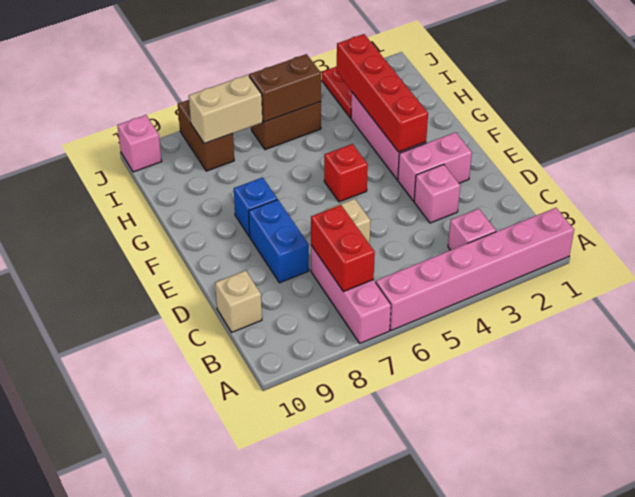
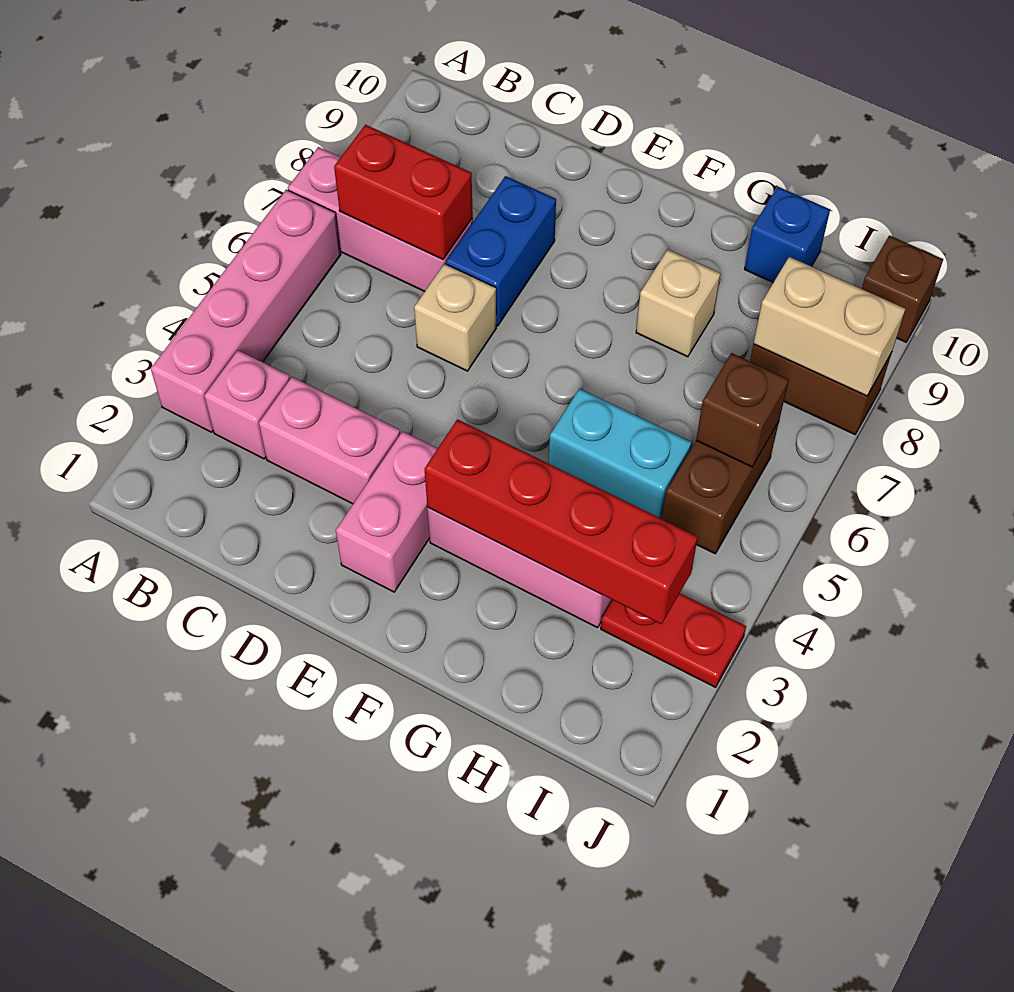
pink brick A1:A6 level 1 -> pink brick A3:A6 level 1
tan brick C10 level 1 -> tan brick G8 level 1
pink brick D3 level 1 -> pink brick C3:D3 level 1
blue brick D8:E8 level 1 -> blue brick D7:D8 level 1
red brick F5 level 1 -> none
blue brick F8 level 1 -> blue brick H10 level 1
none -> cyan brick G5:H5 level 1
brown brick I5:I6 level 2 -> brown brick I6 level 2
tan brick I7:I8 level 2 -> tan brick I8:J8 level 2
pink brick J10 level 1 -> brown brick J10 level 1

